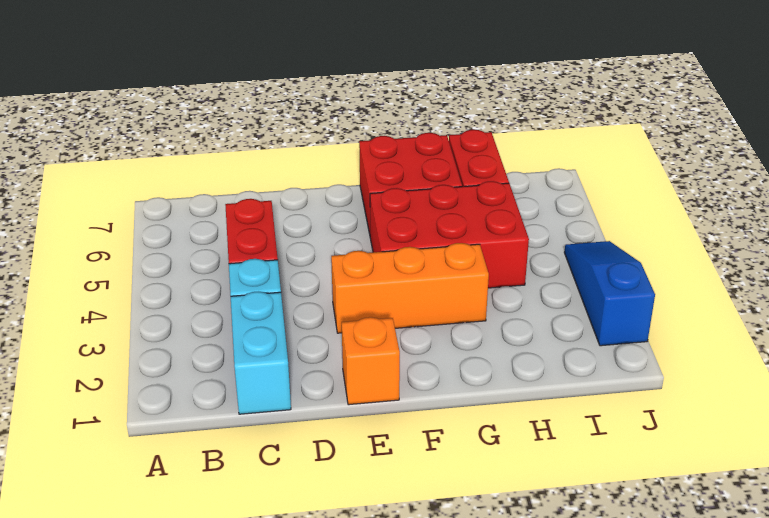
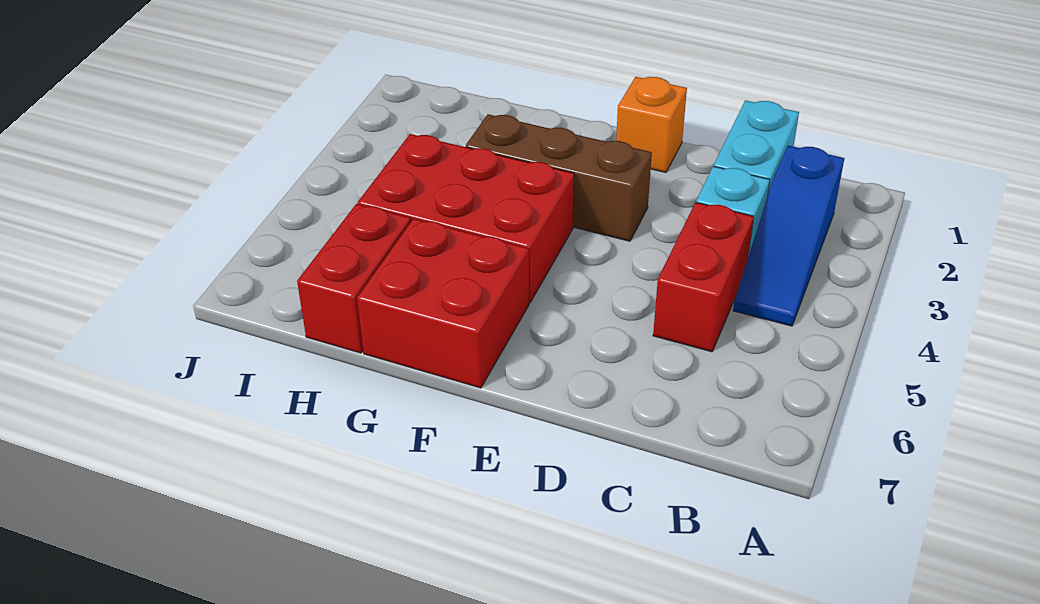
orange brick E3:G3 level 1 -> brown brick E3:G3 level 1
blue slope J2:J4 level 1 top 2 -> blue slope B2:B4 level 1 top 2

